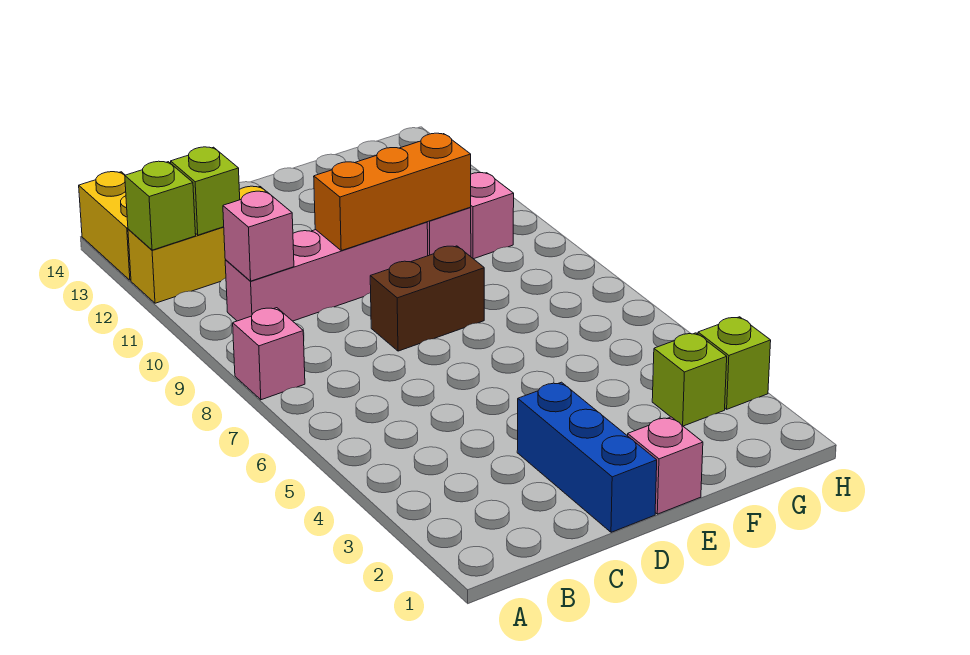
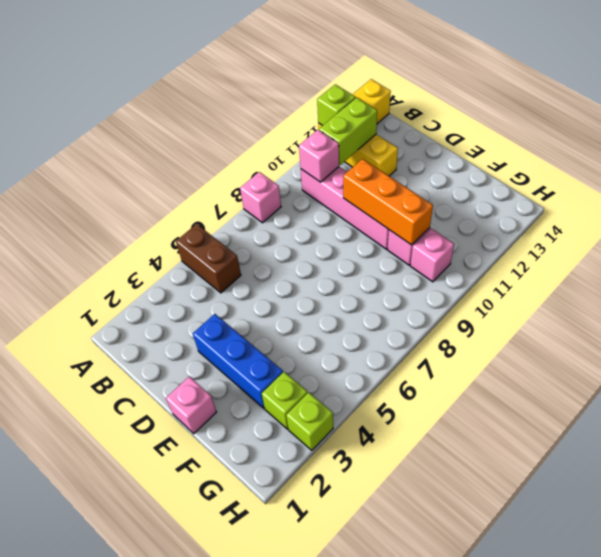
lime brick B12 level 2 -> lime brick B11:B12 level 2
blue brick D1:D3 level 1 -> blue brick D3:F3 level 1
brown brick D8:E8 level 1 -> brown brick A5:B5 level 1

